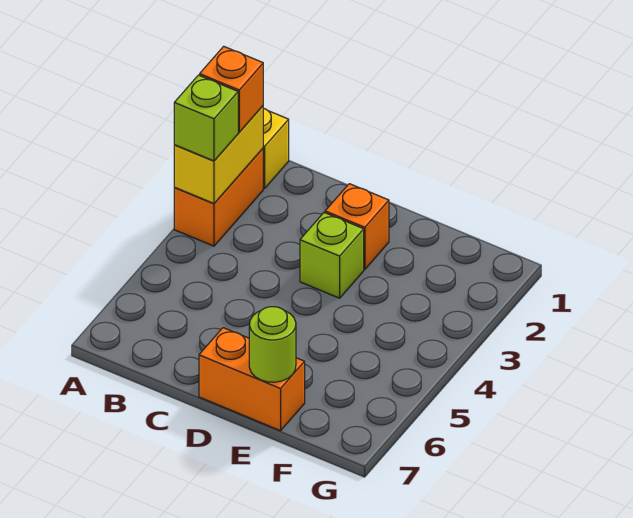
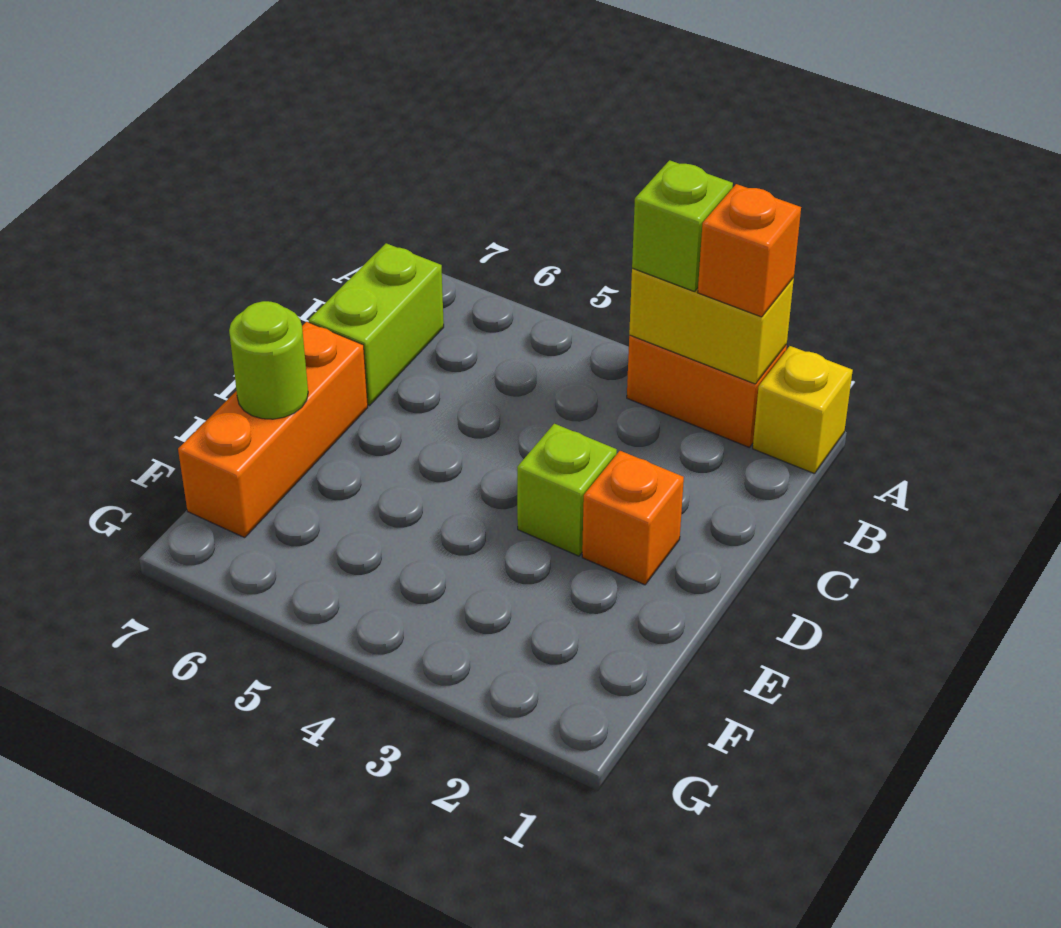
none -> lime brick B7:C7 level 1
orange brick D7:E7 level 1 -> orange brick D7:F7 level 1

